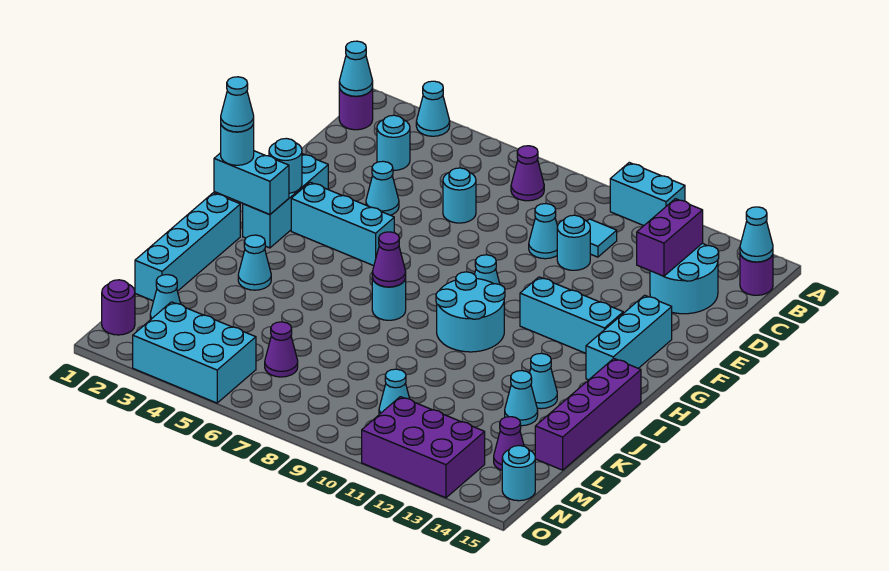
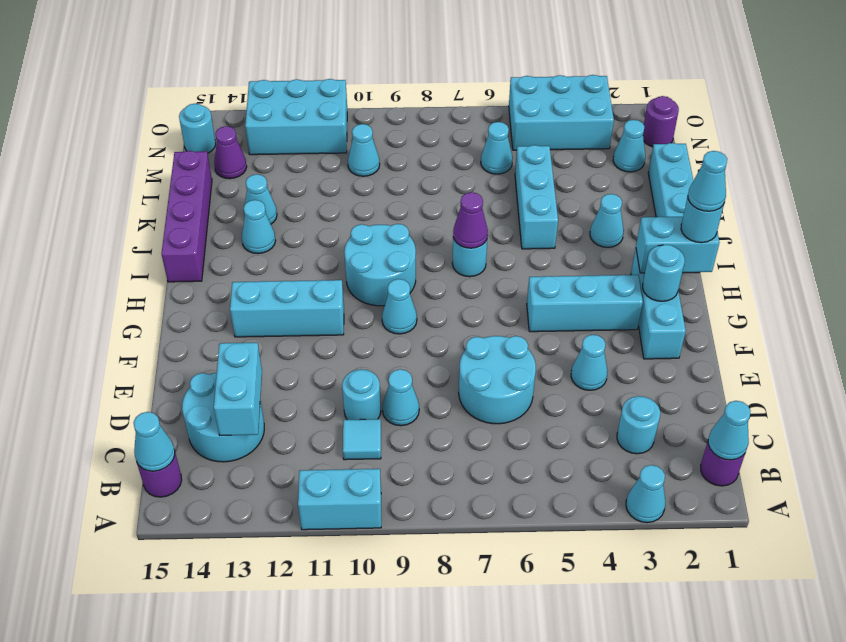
purple cone B7 level 1 -> none
purple brick C13:D13 level 2 -> cyan brick C13:D13 level 2
cyan round brick D6 level 1 -> cyan round brick D6:E7 level 1
cyan brick F14:H14 level 1 -> cyan brick J5:L5 level 1
purple cone M6 level 1 -> cyan cone M6 level 1
purple brick N11:O13 level 1 -> cyan brick N11:O13 level 1

